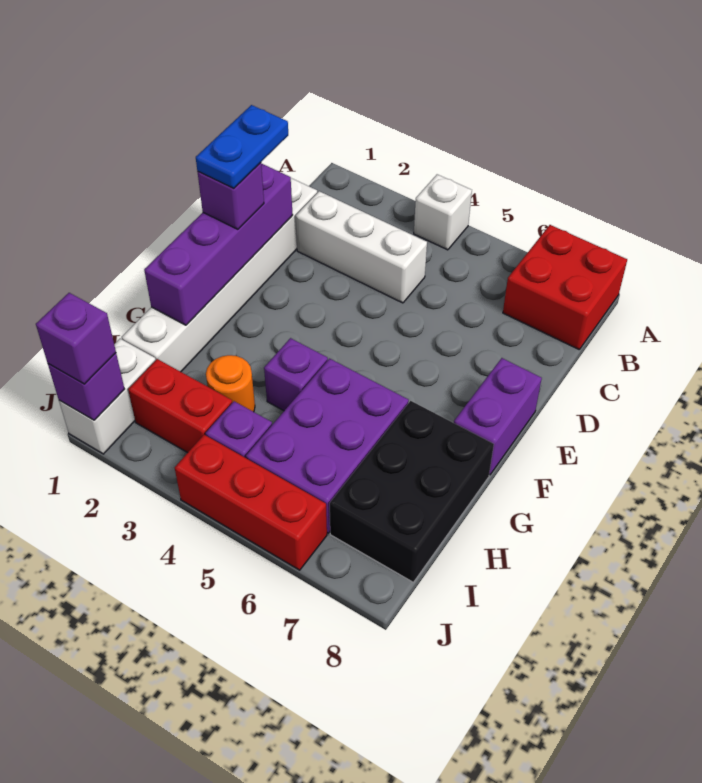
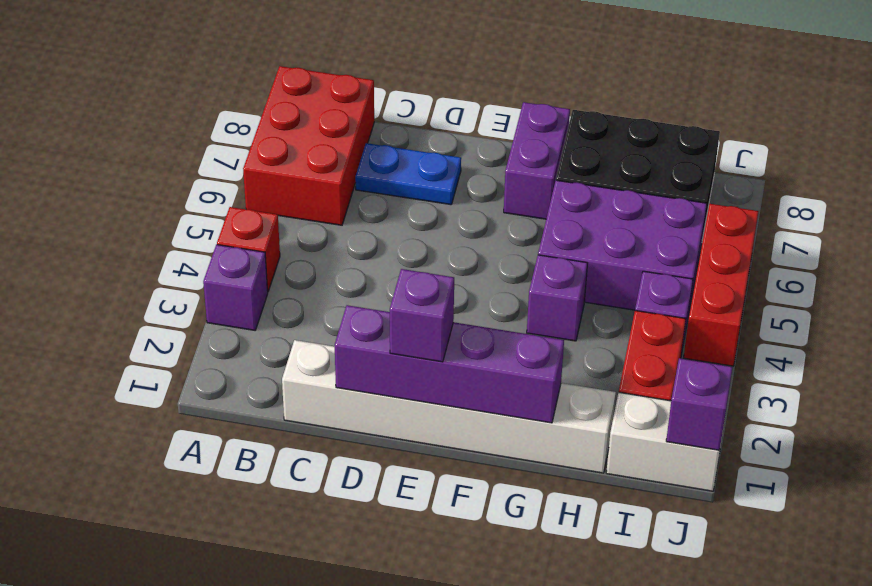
white brick A4 level 1 -> red brick A4 level 1
red brick A7:B8 level 1 -> red brick A6:B8 level 1
white brick C2:C4 level 1 -> none
blue plate D1:E1 level 4 -> blue plate C7:D7 level 1
purple brick E8:F8 level 1 -> purple brick F7:F8 level 1
orange round brick H3 level 1 -> none
purple brick J1 level 3 -> purple brick A3 level 1

